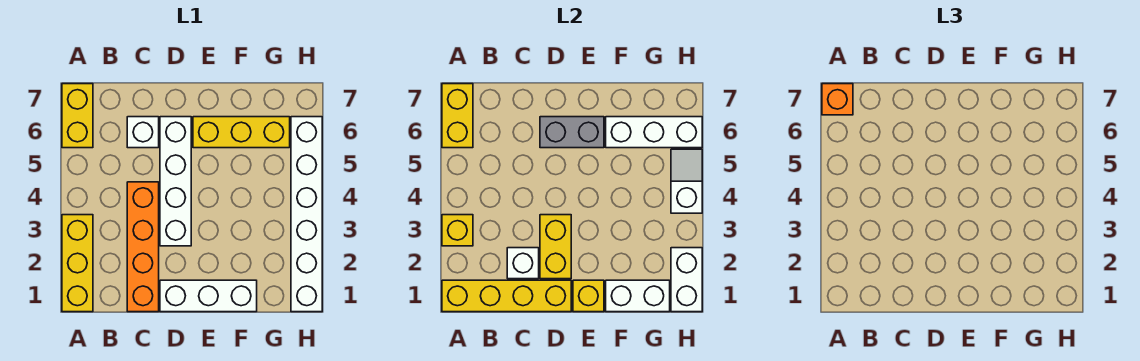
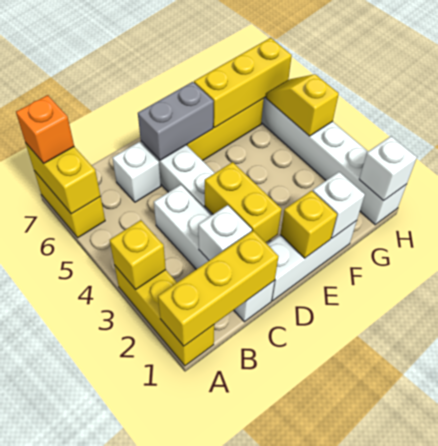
yellow brick A1:D1 level 2 -> yellow brick A1:C1 level 2
orange brick C1:C4 level 1 -> white brick C1:C4 level 1
white brick F1:G1 level 2 -> white brick F1 level 2
white brick F6:H6 level 2 -> yellow brick F6:H6 level 2
white brick H1:H2 level 2 -> white brick H1 level 2
white slope H4:H5 level 2 top 4 -> yellow slope H4:H5 level 2 top 4

